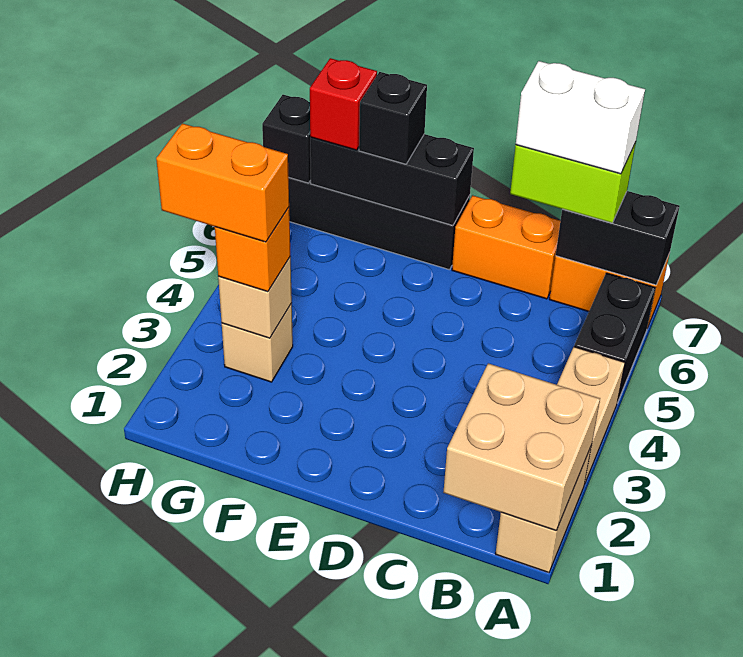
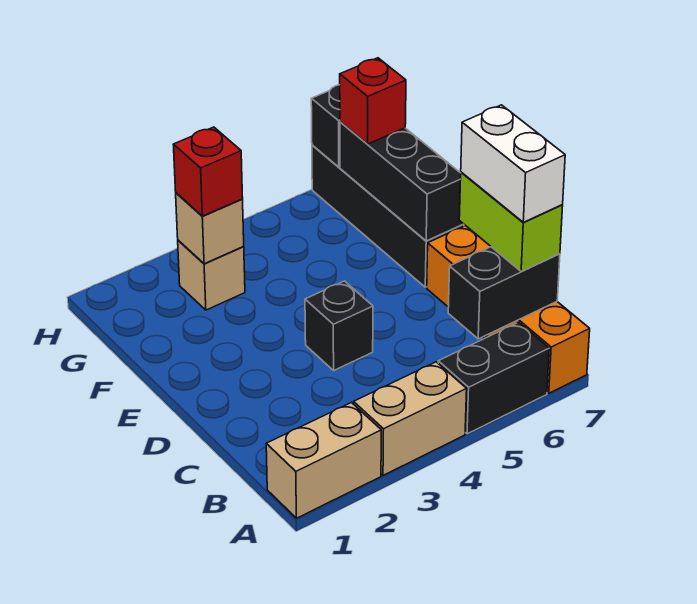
tan brick A1:B2 level 2 -> none
black brick A7:B7 level 2 -> black brick B6:B7 level 2
black brick F7 level 3 -> black brick D4 level 1
orange brick G3 level 3 -> red brick G3 level 3
orange brick G3:H3 level 4 -> none

